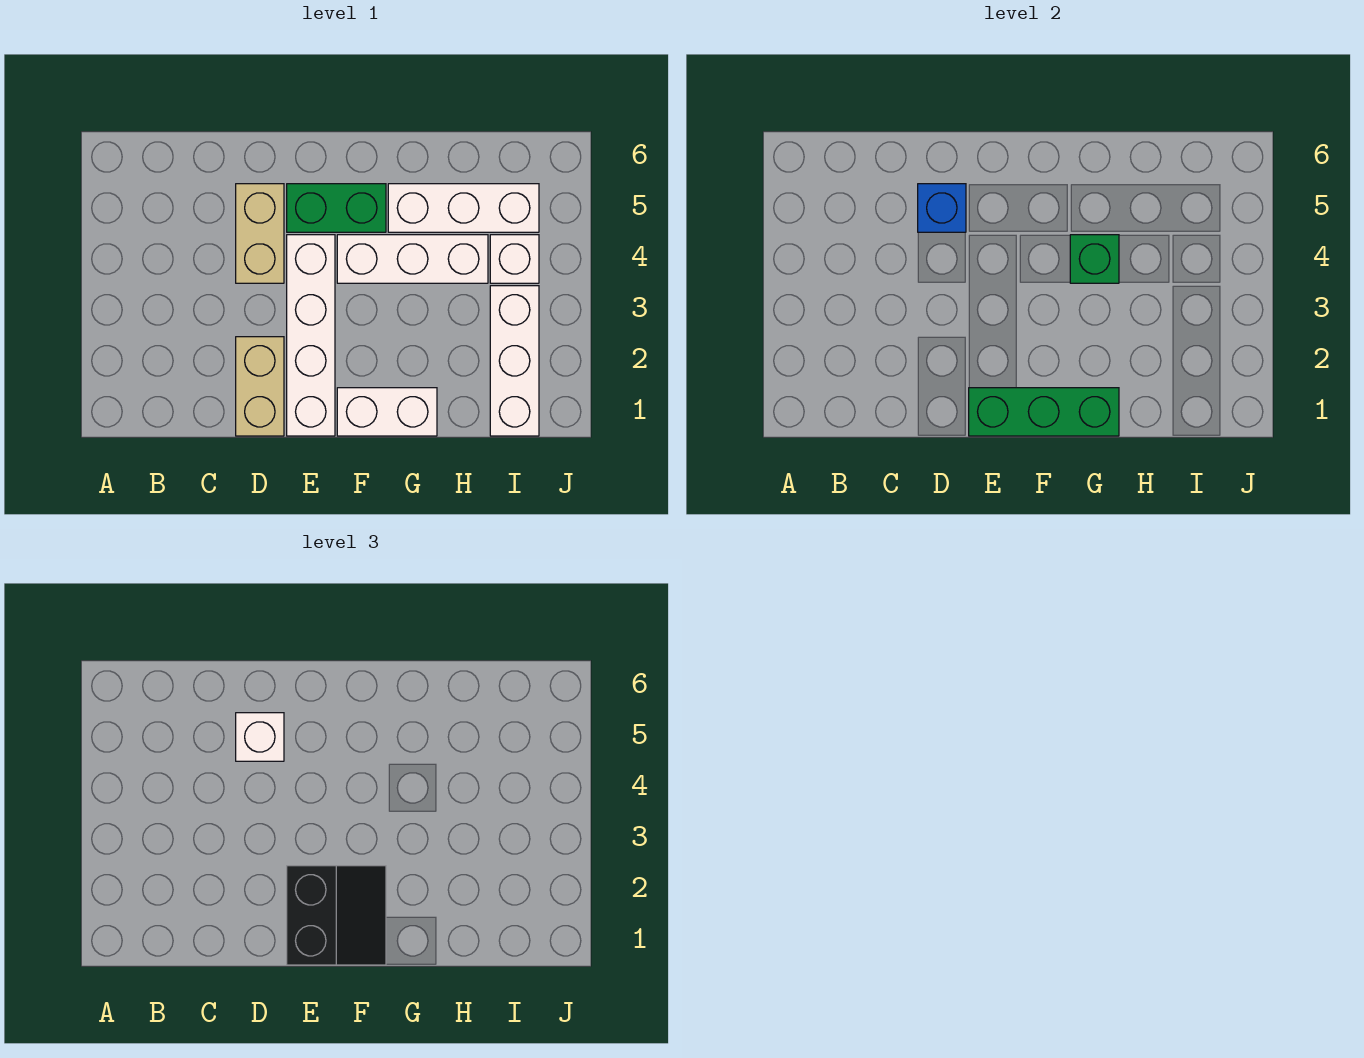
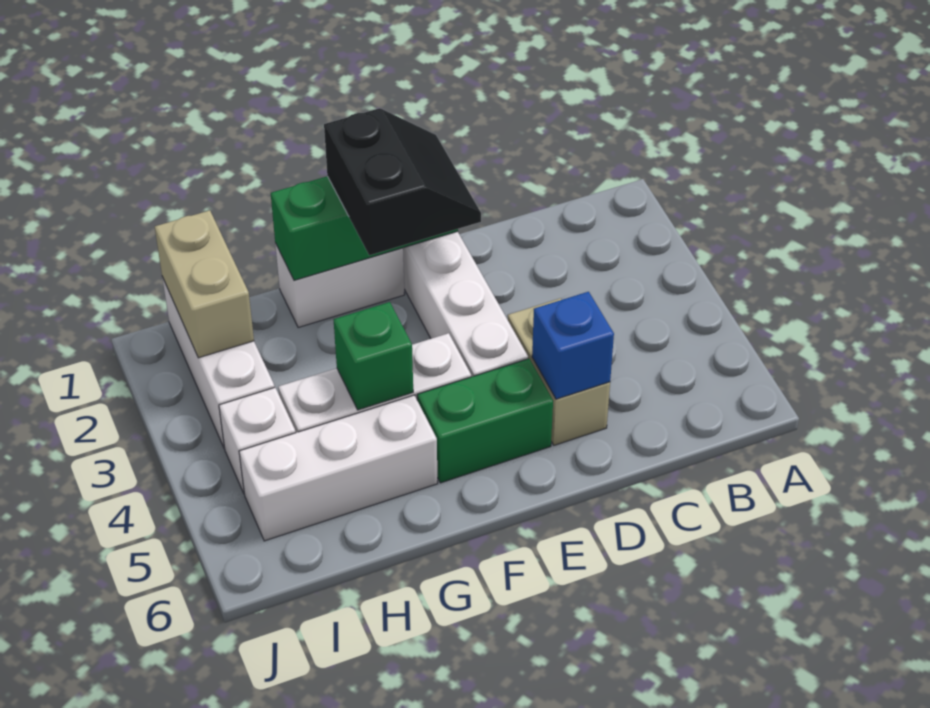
tan brick D1:D2 level 1 -> tan brick I1:I2 level 2
white brick D5 level 3 -> none
black slope E1:F2 level 3 top E -> black slope E1:F2 level 3 top F

